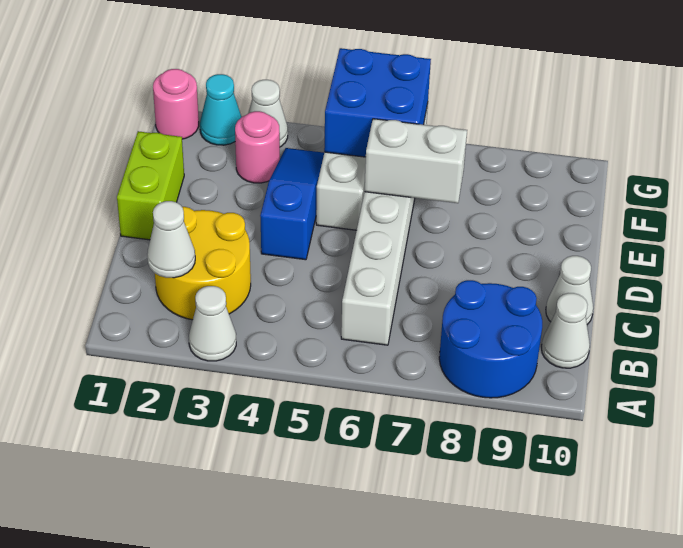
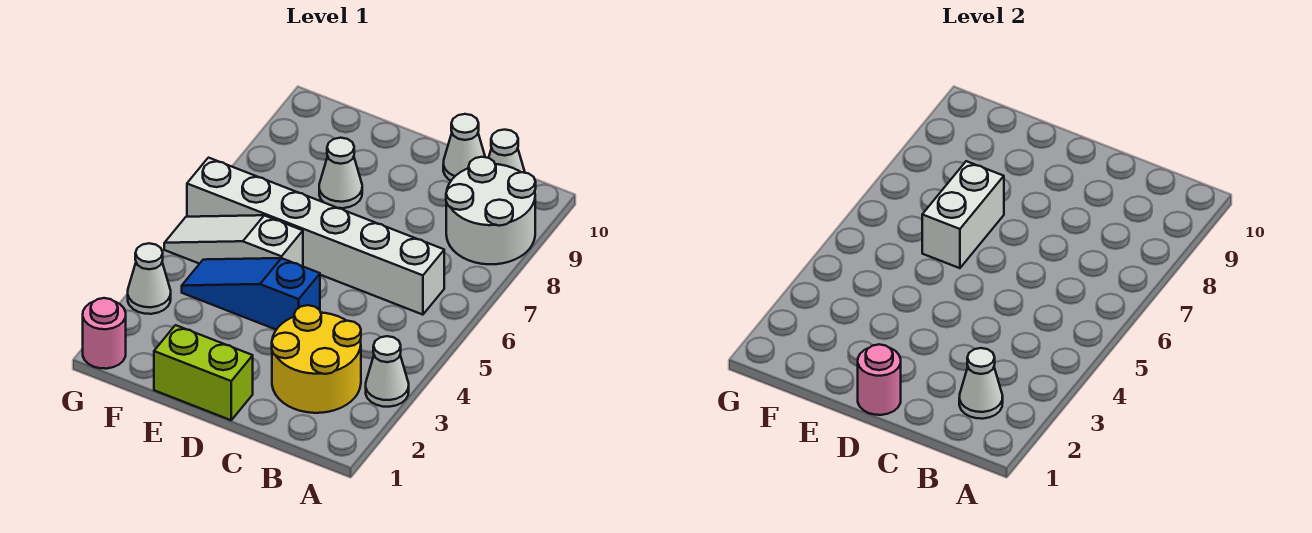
blue round brick A8:B9 level 1 -> white round brick A8:B9 level 1
none -> white cone E8 level 1
pink round brick F3 level 1 -> pink round brick D1 level 2
blue brick F5:G6 level 2 -> none
cyan cone G2 level 1 -> none

